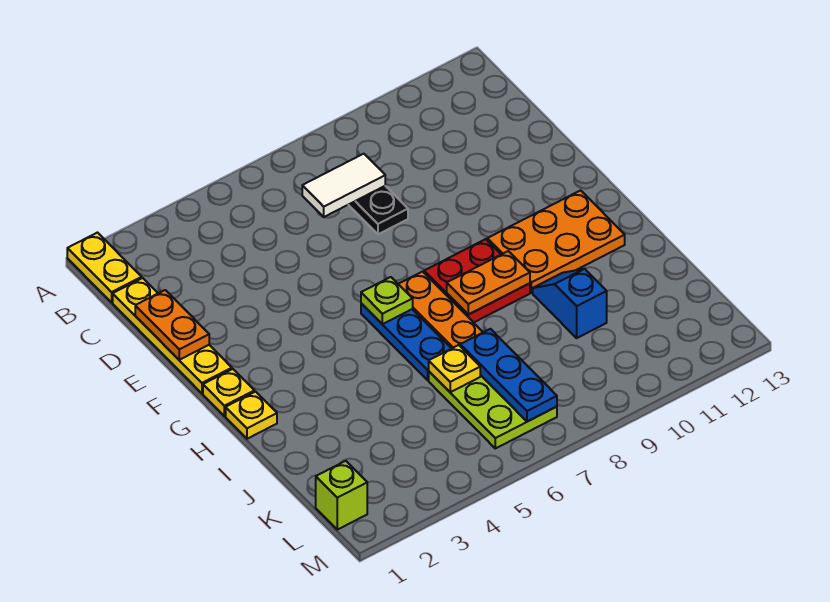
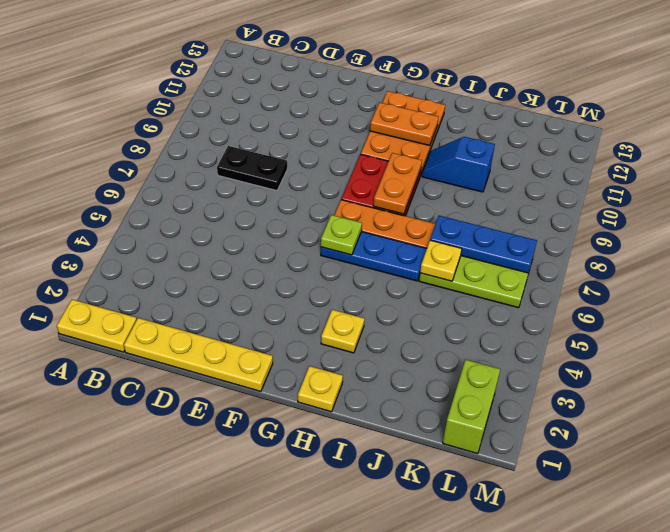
white tile C7:C8 level 2 -> none
orange plate D1:E1 level 2 -> orange plate G11:H11 level 2
yellow plate G1 level 1 -> yellow plate H3 level 1
lime brick L1 level 1 -> lime brick L1:L2 level 1

